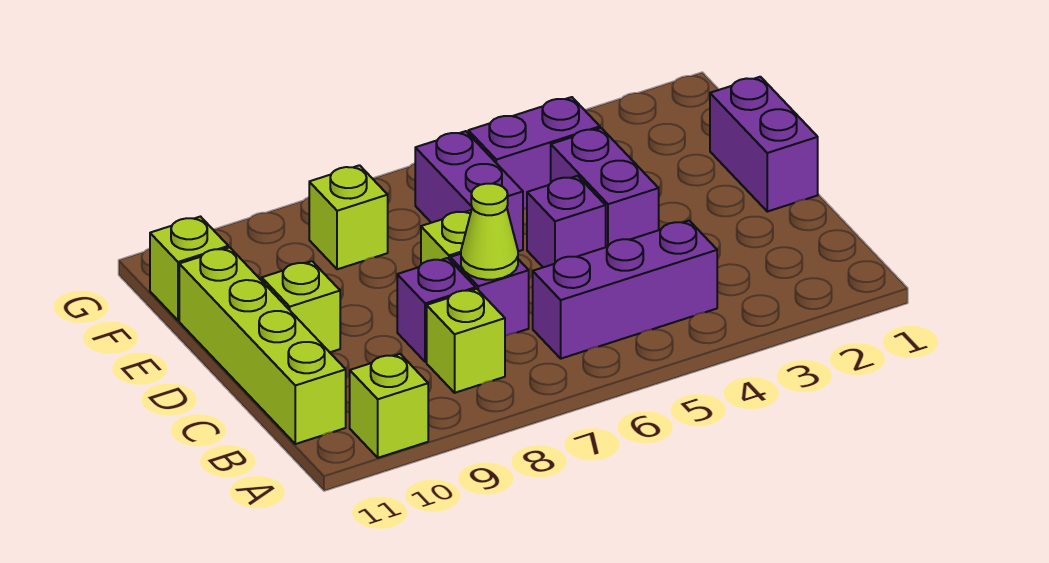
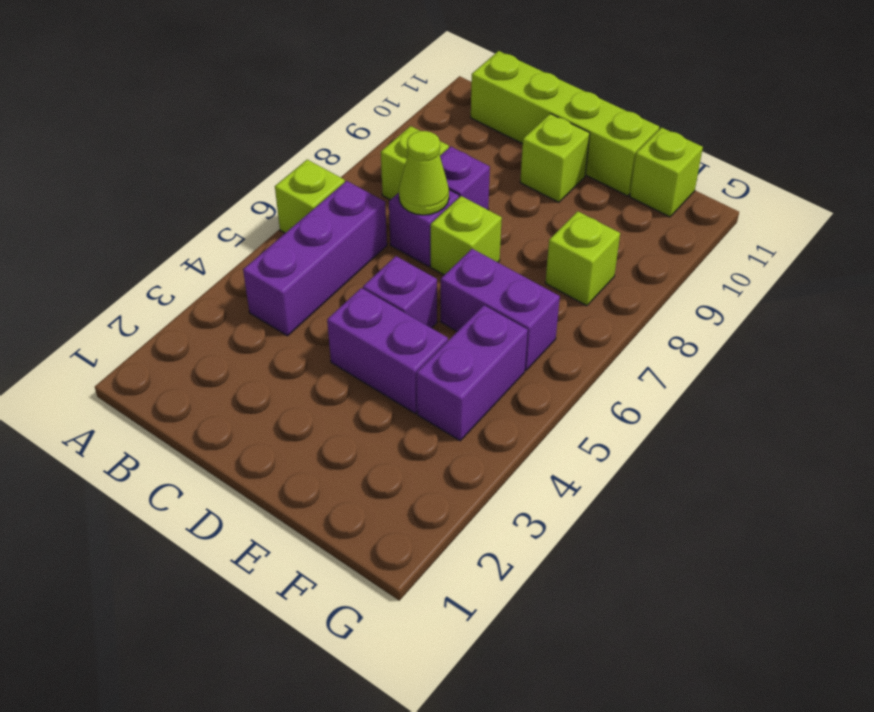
lime brick A10 level 1 -> lime brick A6 level 1
purple brick D1:E1 level 1 -> none

